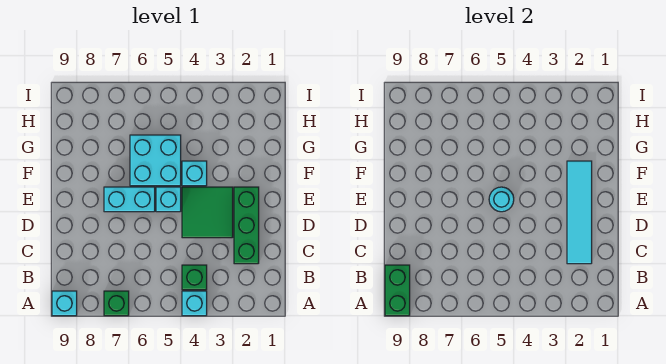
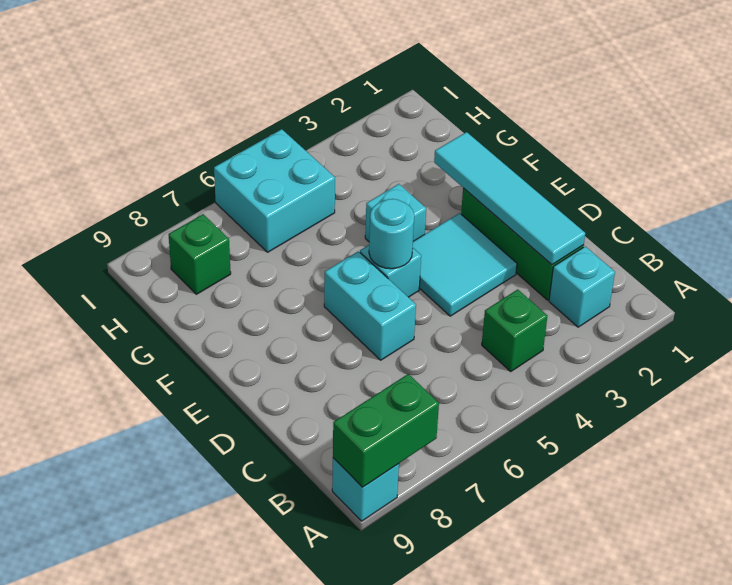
cyan brick A4 level 1 -> cyan brick B2 level 1
green brick A7 level 1 -> green brick H8 level 1
green brick A9:B9 level 2 -> green brick A8:A9 level 2
green tile D3:E4 level 1 -> cyan tile D3:E4 level 1
cyan brick E6:E7 level 1 -> cyan brick D6:E6 level 1
cyan brick F5:G6 level 1 -> cyan brick H5:I6 level 1

